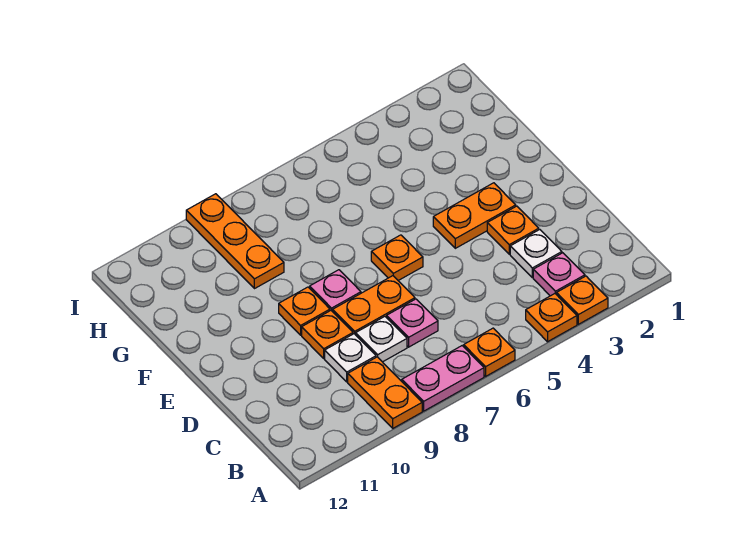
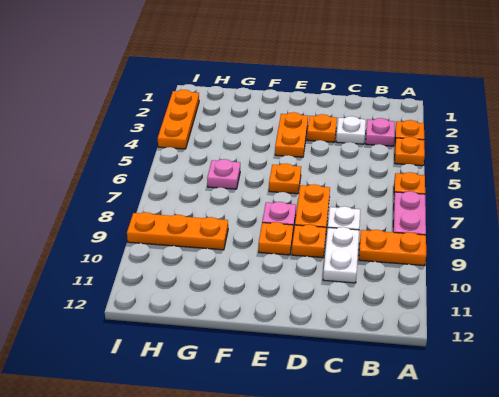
pink plate C7 level 1 -> pink plate G6 level 1
white plate C9 level 1 -> white plate C9:C10 level 1
none -> orange plate I2:I4 level 1

